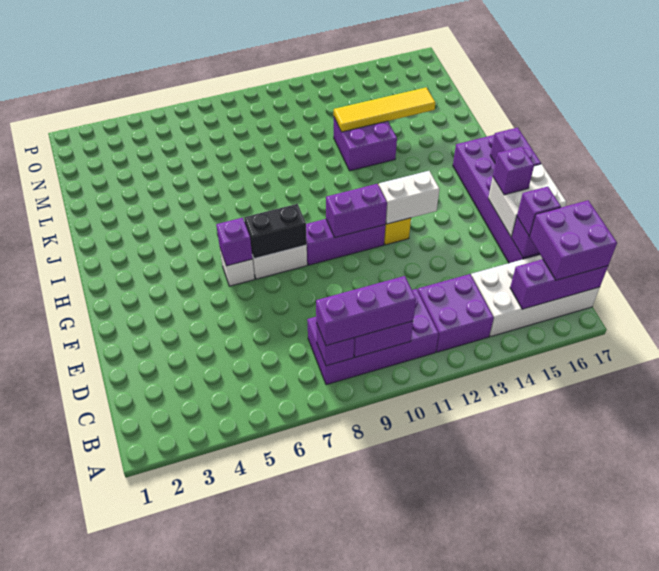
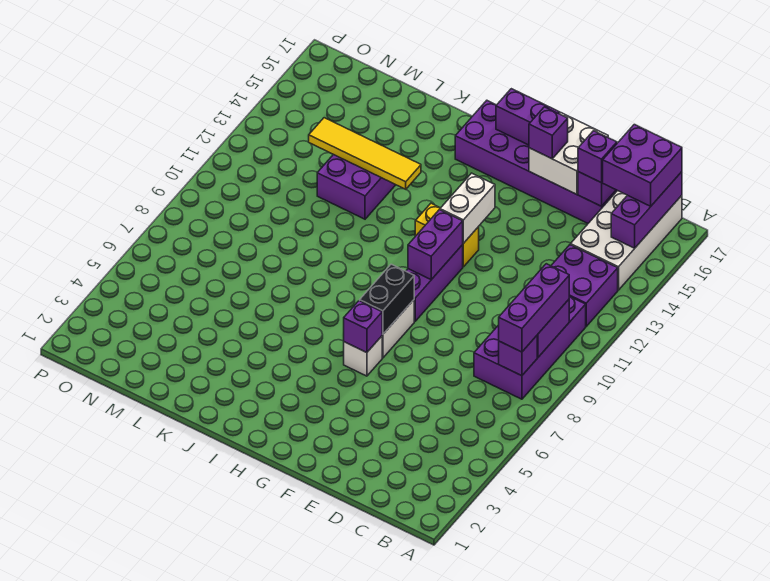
yellow tile L12:L15 level 2 -> yellow tile J13:M13 level 2

